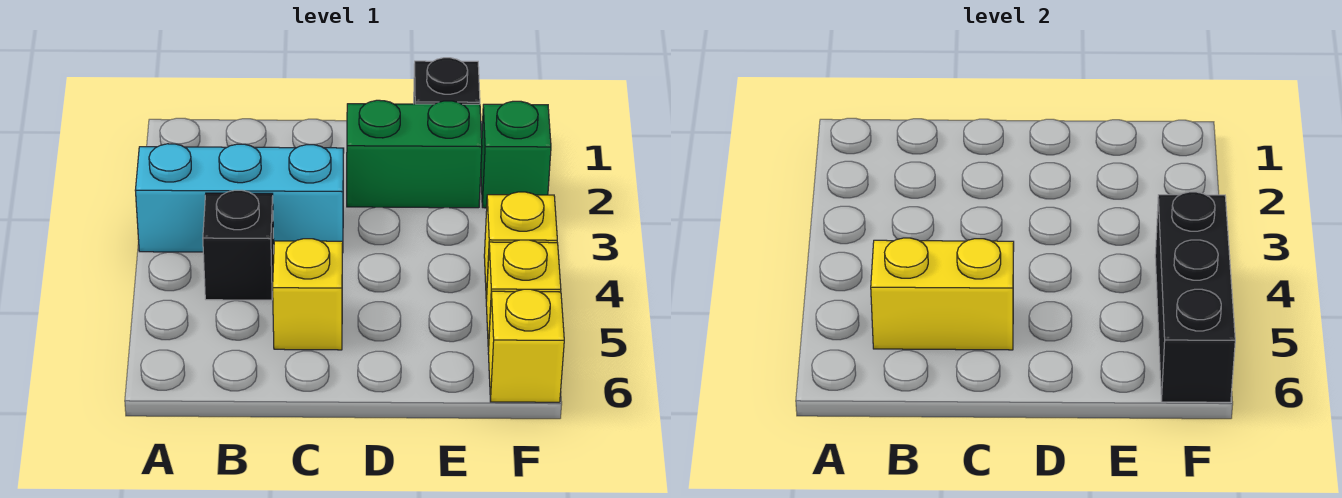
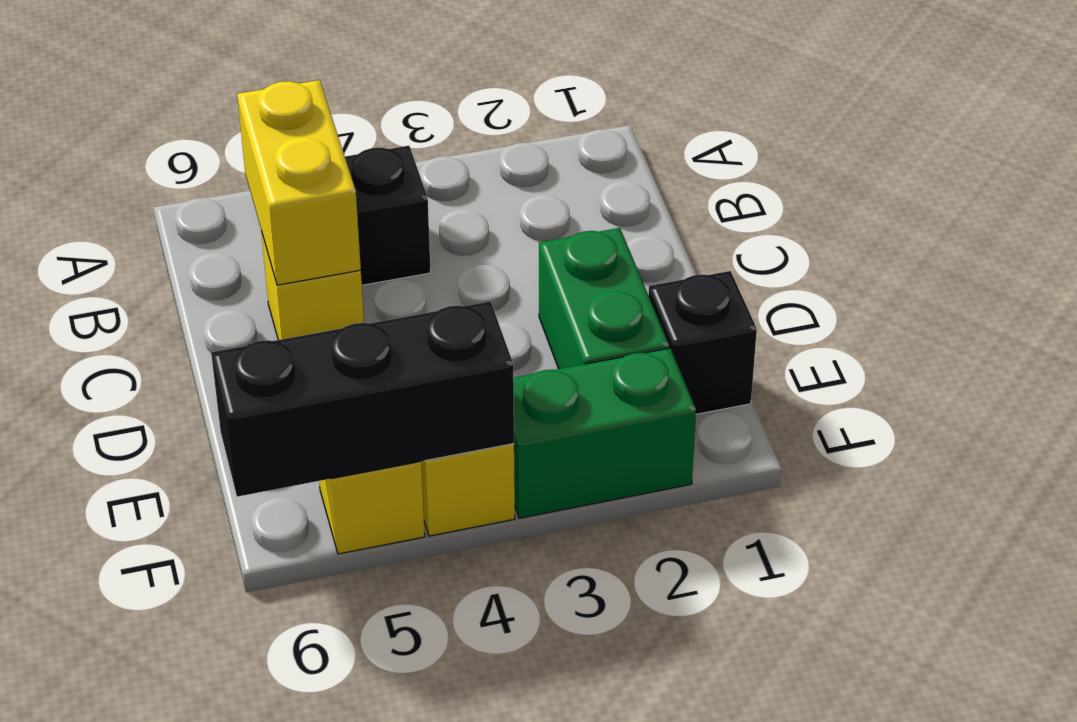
cyan brick A3:C3 level 1 -> none
green brick F2 level 1 -> green brick F2:F3 level 1
yellow brick F6 level 1 -> none

